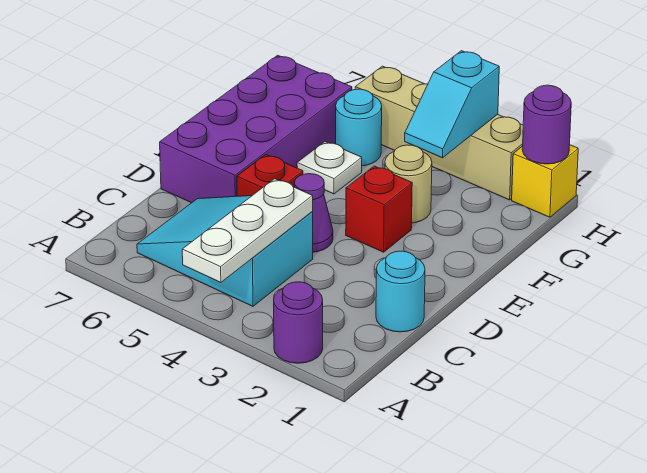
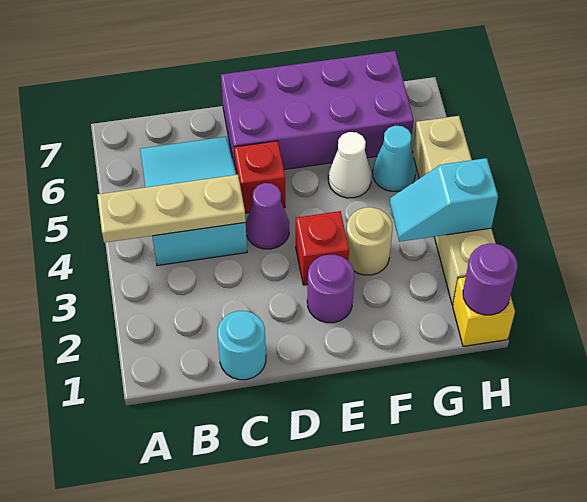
purple round brick A2 level 1 -> purple round brick E2 level 1
white plate A4:C4 level 2 -> tan plate A4:C4 level 2
white plate F5 level 1 -> white cone F5 level 1
cyan round brick G5 level 1 -> cyan cone G5 level 1

